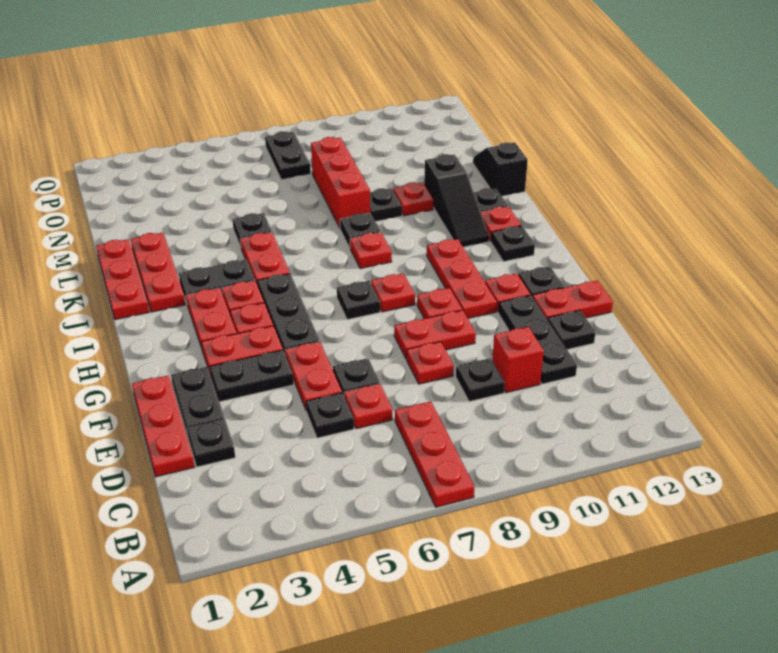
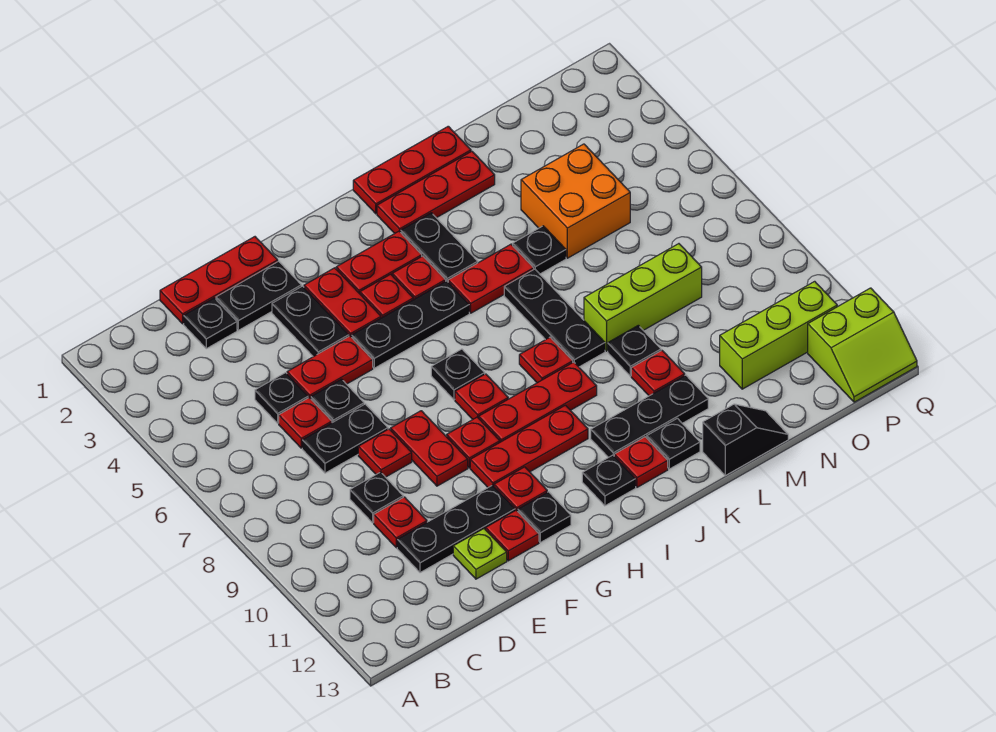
red plate A7:C7 level 1 -> red plate H9:J9 level 1
red brick D10 level 1 -> red plate D10 level 1
black plate E12 level 1 -> lime plate E12 level 1
red plate F12:F13 level 1 -> red plate F12 level 1
black slope J11:L11 level 1 top L -> black plate J11:L11 level 1
black plate K8 level 1 -> black plate K6:K8 level 1
red brick L8:N8 level 1 -> lime brick L8:N8 level 1
none -> orange brick M4:N5 level 1
none -> lime brick N11:P11 level 1
black plate O7:P7 level 1 -> black plate D7:E7 level 1
none -> lime slope P12:Q13 level 1 top 12

